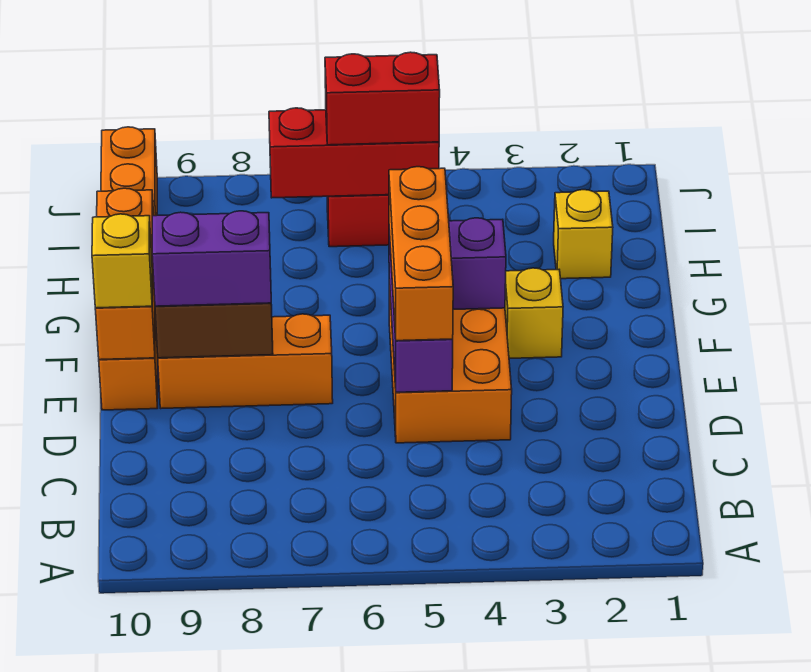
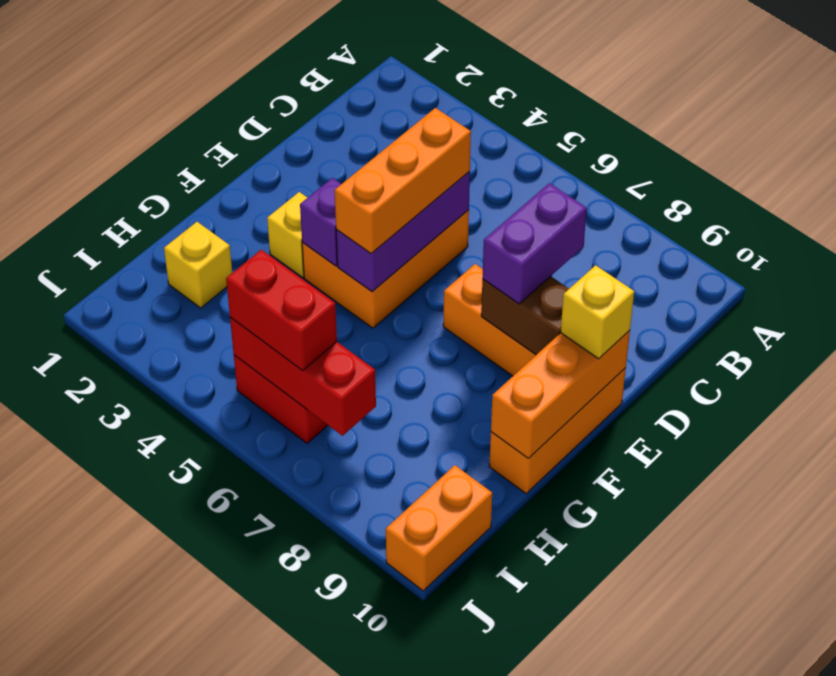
purple brick E8:E9 level 3 -> purple brick D8:E8 level 3

